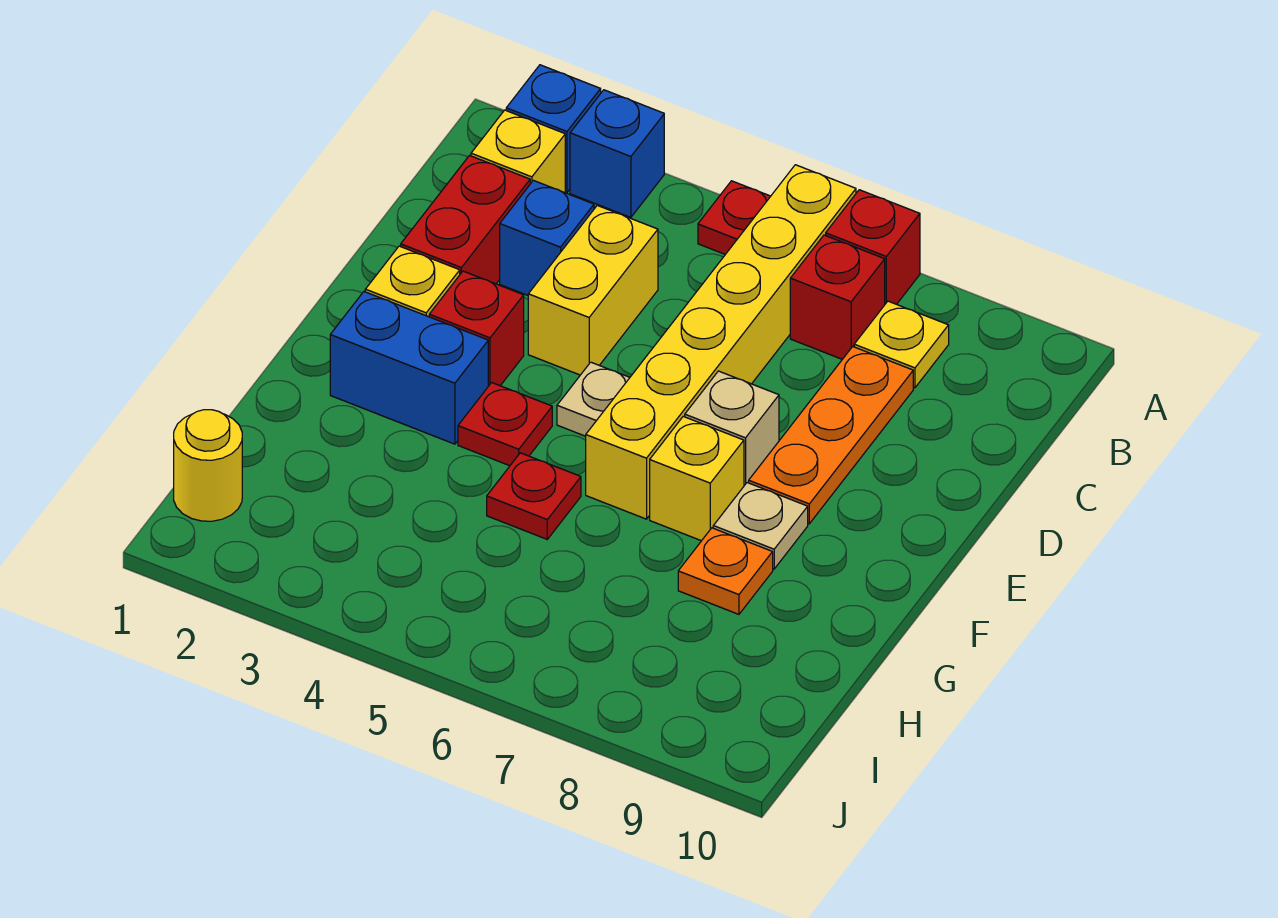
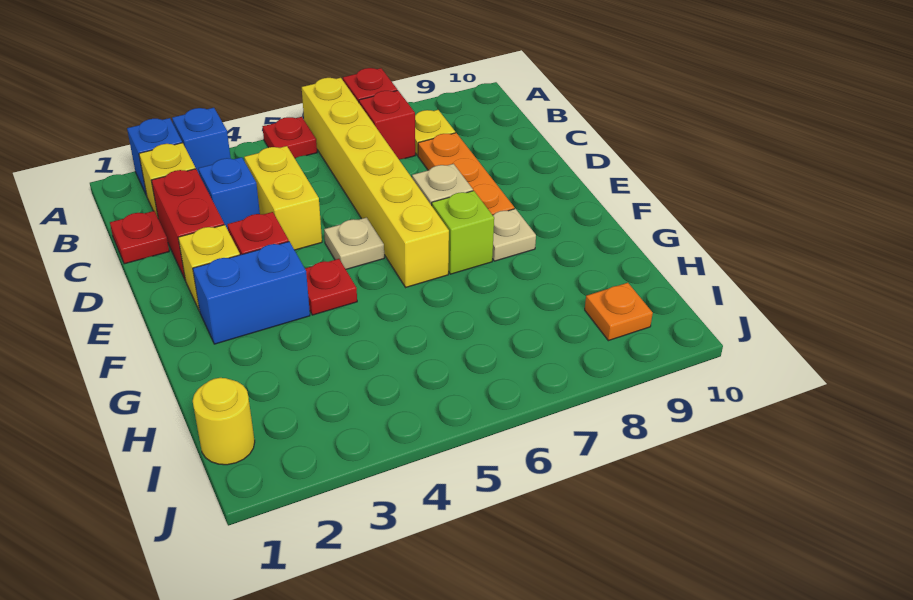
yellow brick F7 level 1 -> lime brick F7 level 1
red plate G5 level 1 -> red plate C1 level 1
orange plate G8 level 1 -> orange plate I9 level 1

